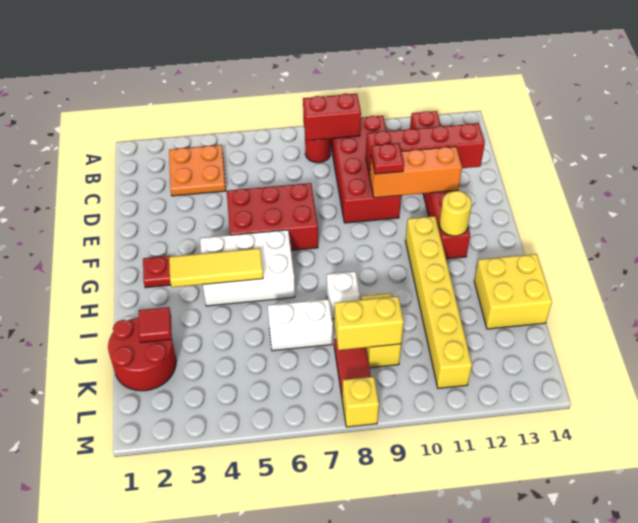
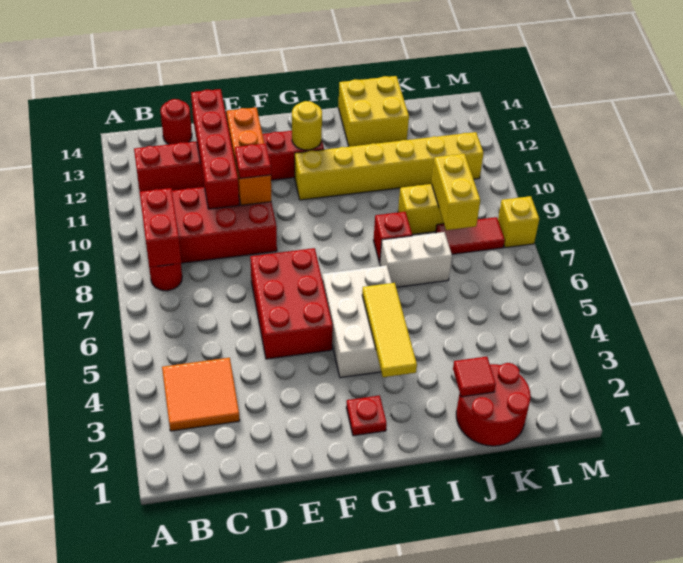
orange plate B3:C4 level 1 -> orange tile B3:C4 level 1
none -> red round brick C14 level 1
white brick I8 level 1 -> red brick I8 level 1
white brick J6:J7 level 1 -> white brick I7:J7 level 1

